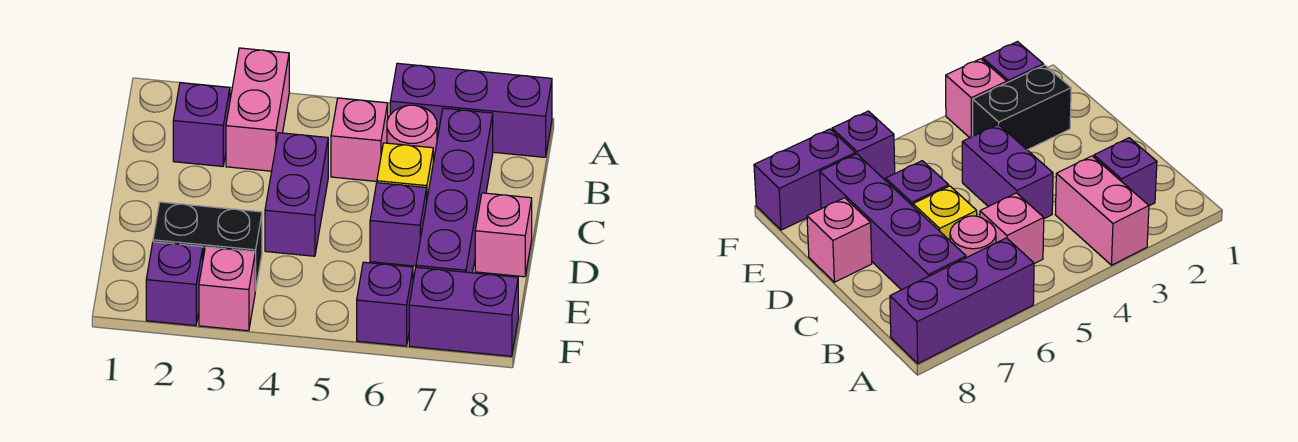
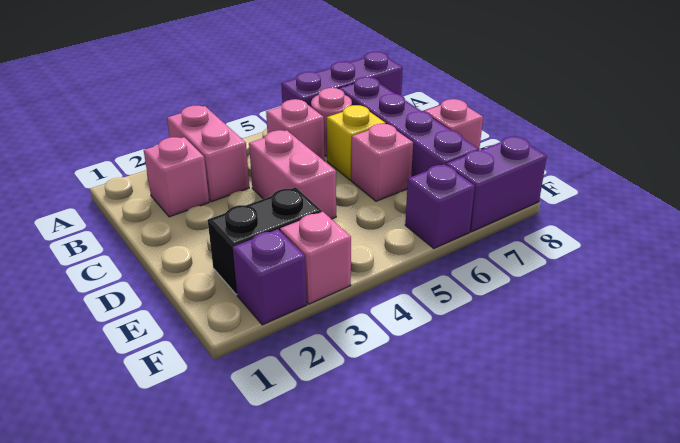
purple brick B2 level 1 -> pink brick B2 level 1
purple brick C4:D4 level 1 -> pink brick C4:D4 level 1
purple brick D6 level 1 -> pink brick D6 level 1

